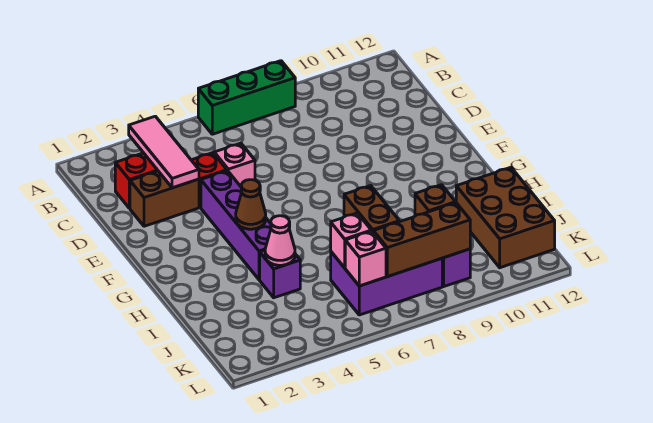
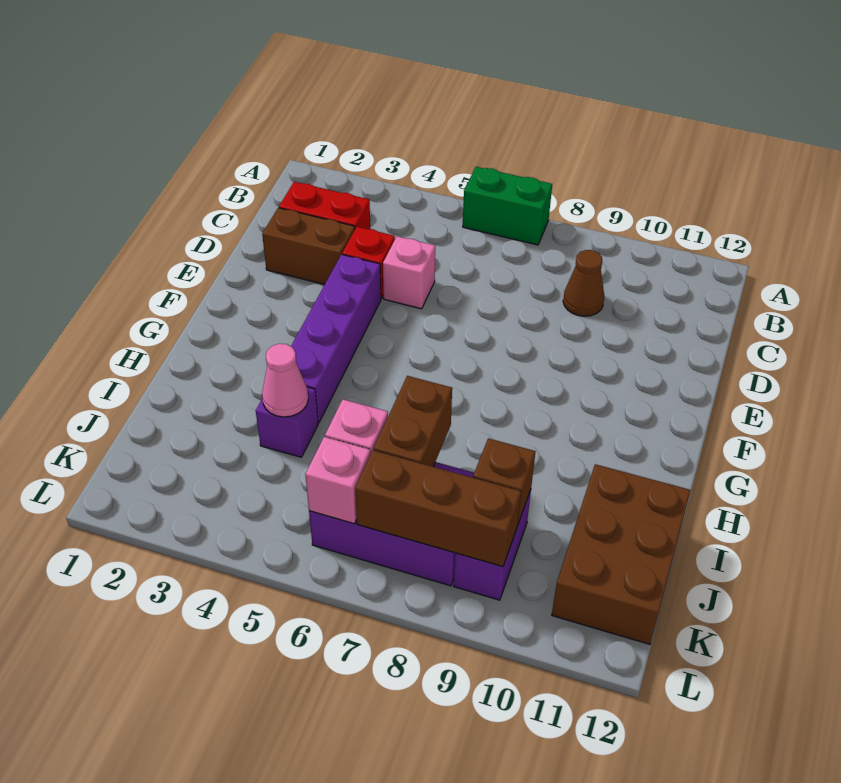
green brick A6:A8 level 1 -> green brick A6:A7 level 1
pink tile B3:D3 level 2 -> none
brown cone G4 level 2 -> brown cone C9 level 1

